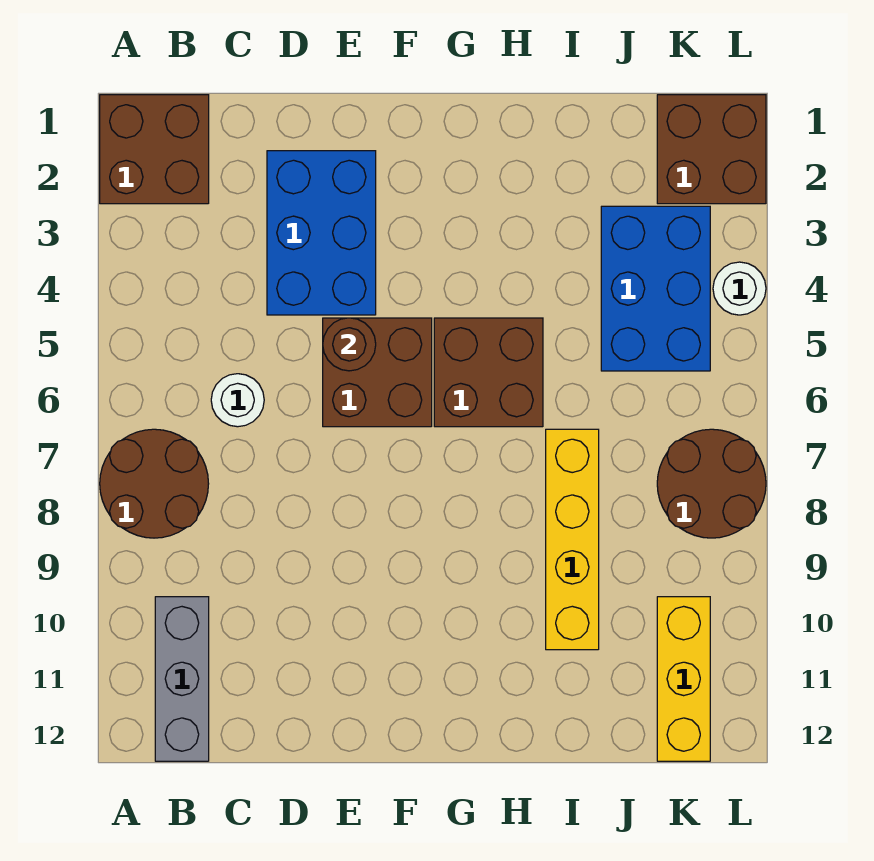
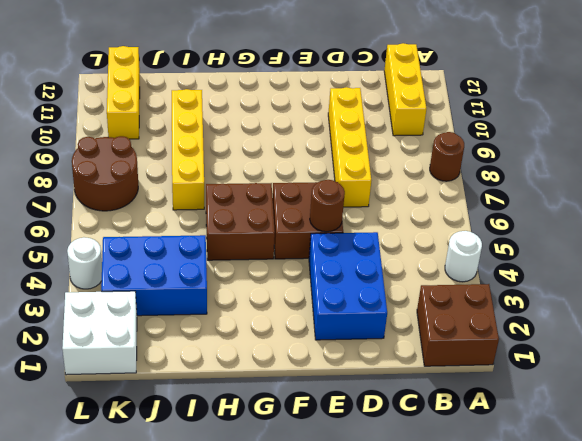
brown round brick A7:B8 level 1 -> brown round brick A8 level 1
grey brick B10:B12 level 1 -> yellow brick B10:B12 level 1
white round brick C6 level 1 -> white round brick A4 level 1
none -> yellow brick D7:D10 level 1
blue brick J3:K5 level 1 -> blue brick I3:K4 level 1
brown brick K1:L2 level 1 -> white brick K1:L2 level 1

